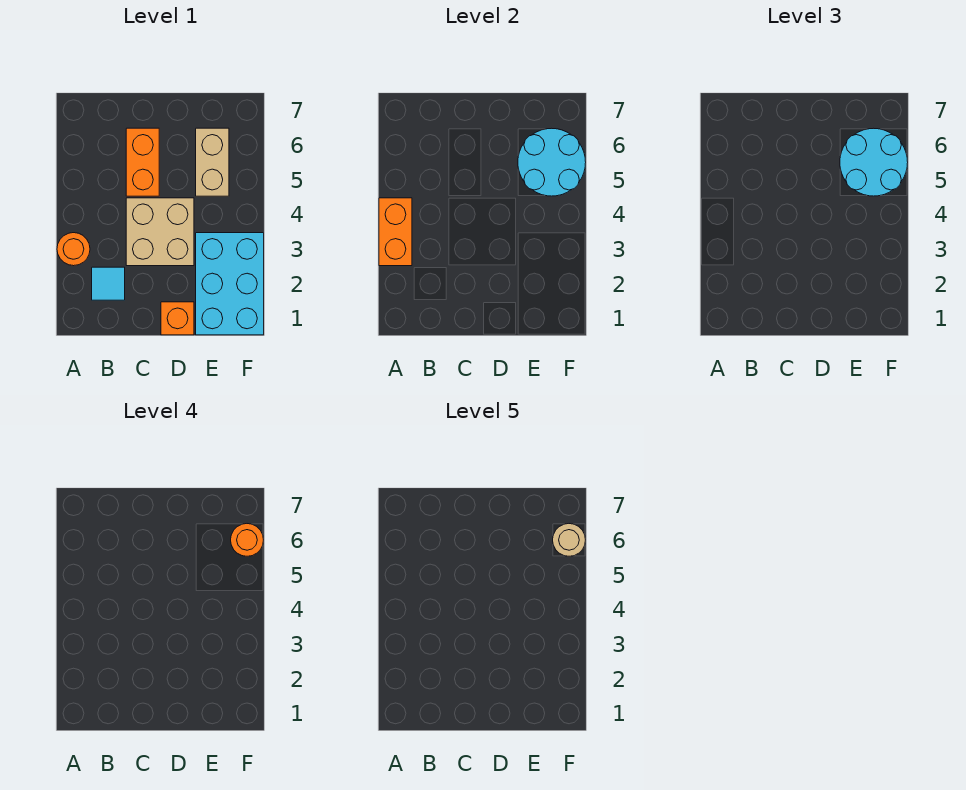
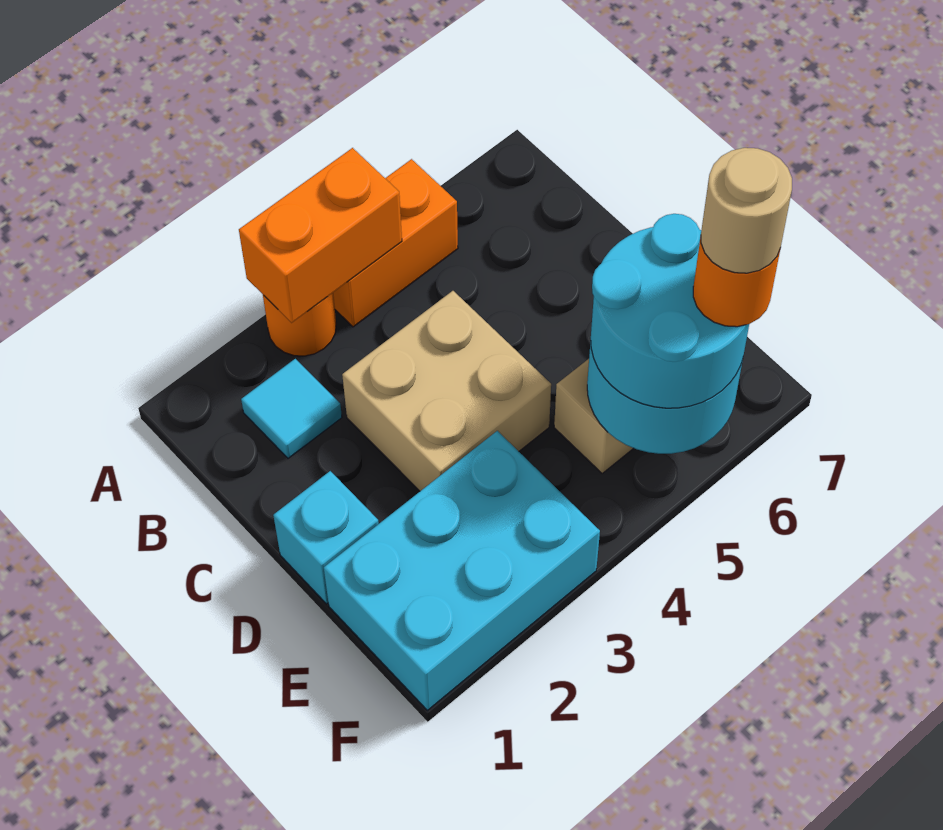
orange brick C5:C6 level 1 -> orange brick A4:A5 level 1
orange brick D1 level 1 -> cyan brick D1 level 1

